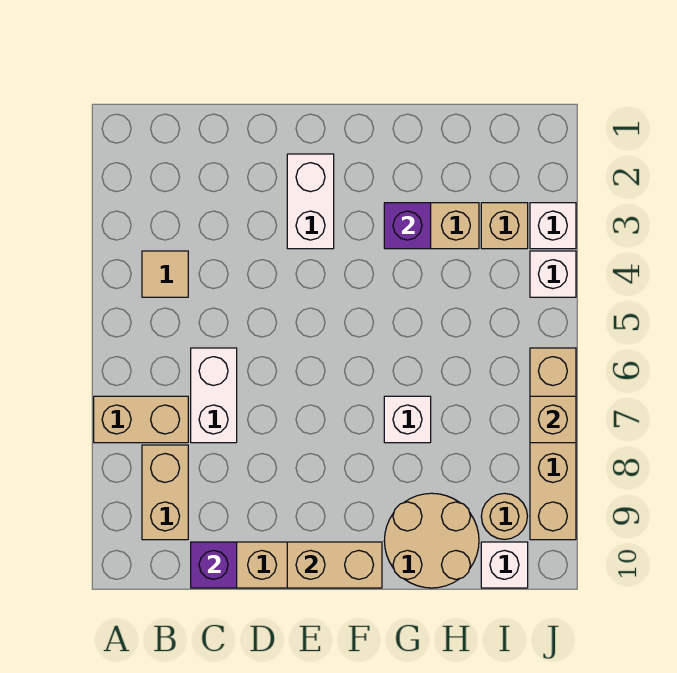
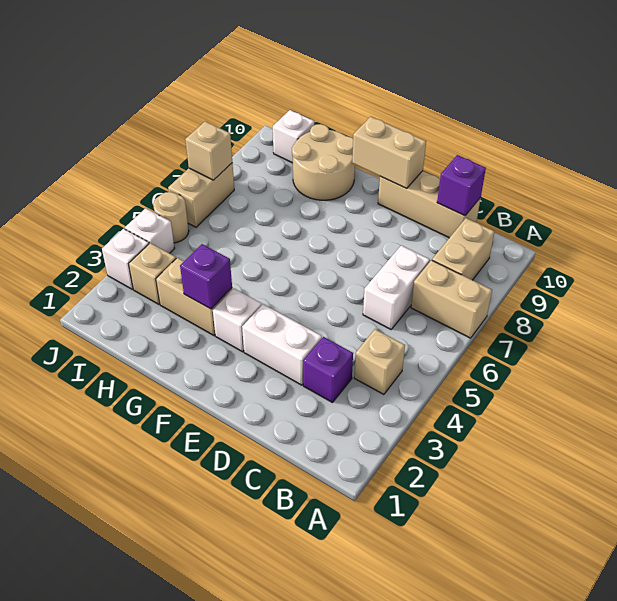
tan tile B4 level 1 -> tan brick B4 level 1
none -> purple brick C3 level 1
white brick E2:E3 level 1 -> white brick D3:E3 level 1
white brick G7 level 1 -> white brick F3 level 1
tan round brick I9 level 1 -> tan round brick J5 level 1
tan brick J6:J9 level 1 -> tan brick J6:J7 level 1

